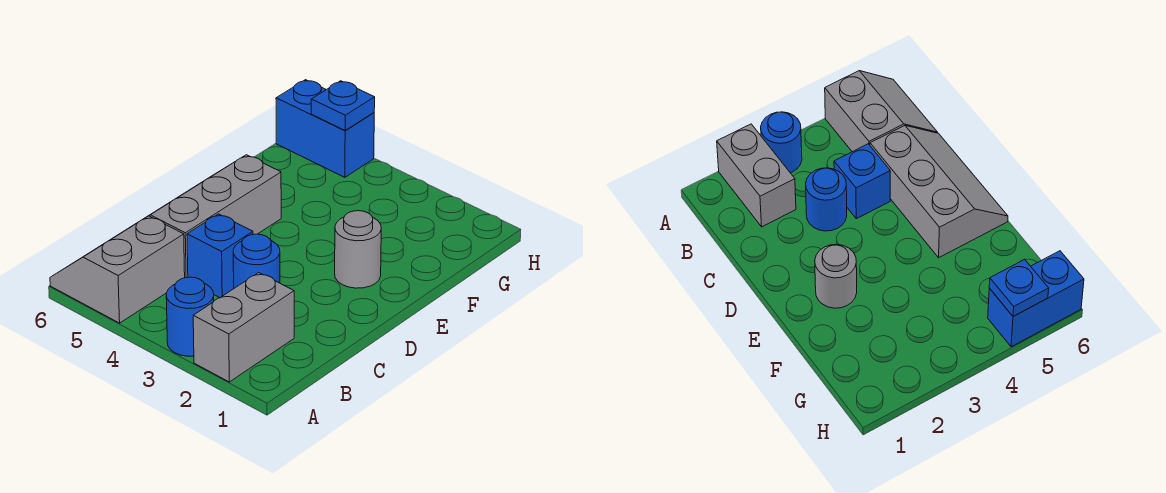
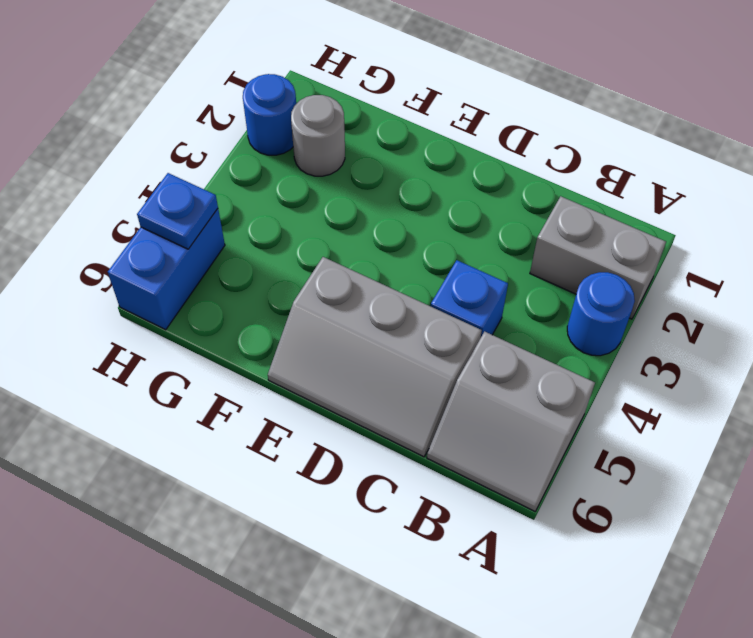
blue round brick C3 level 1 -> blue round brick H2 level 1
grey round brick E2 level 1 -> grey round brick G2 level 1

